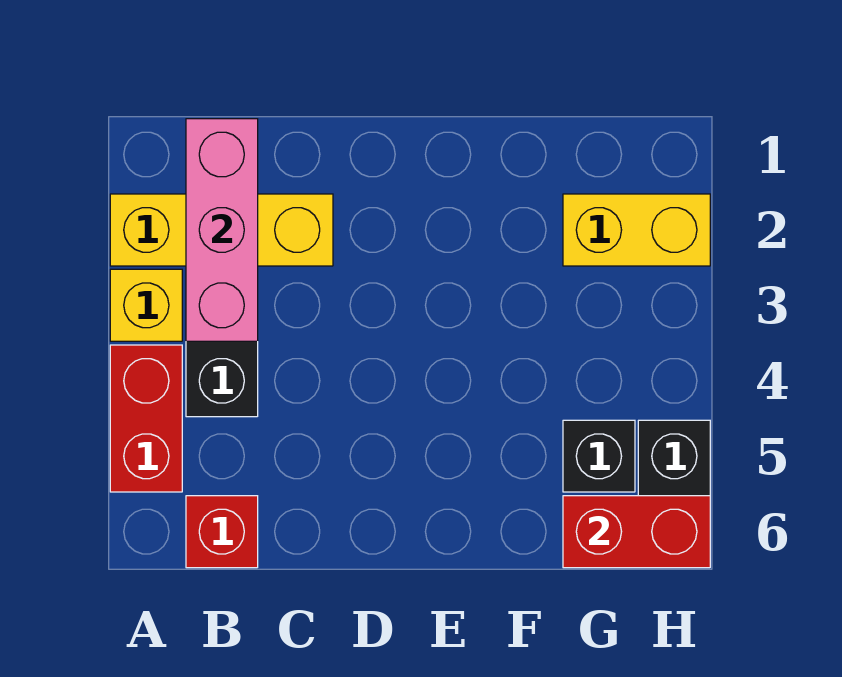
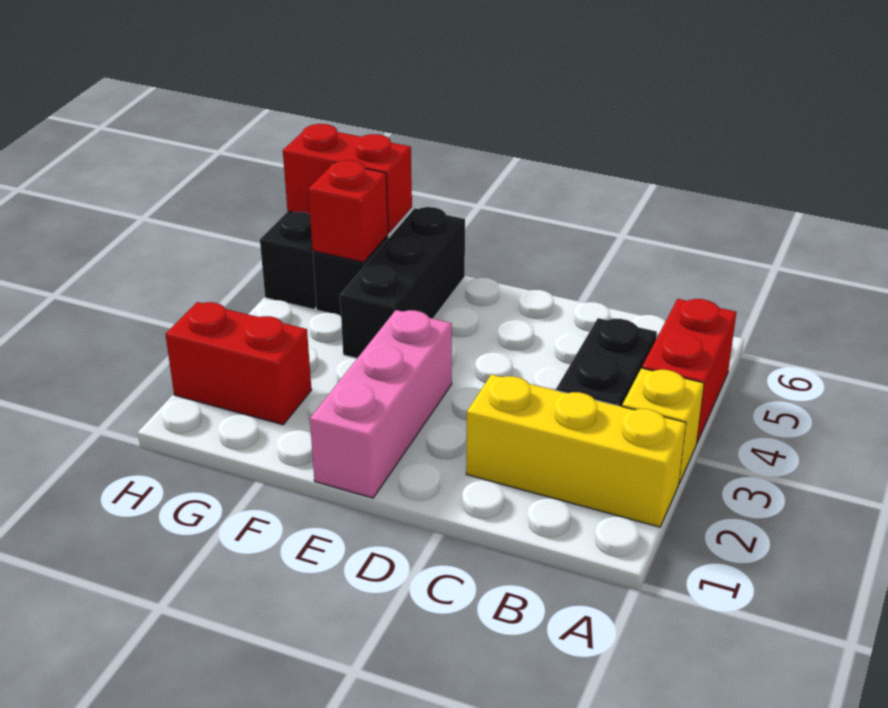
pink brick B1:B3 level 2 -> pink brick E1:E3 level 1
red brick B6 level 1 -> red brick G5 level 2
none -> black brick F4:F6 level 1
yellow brick G2:H2 level 1 -> red brick G2:H2 level 1

